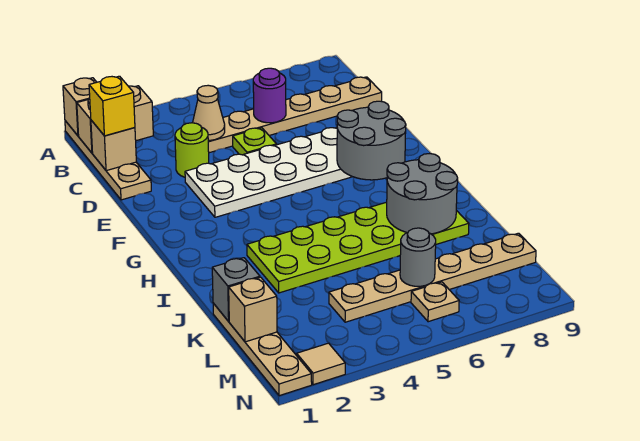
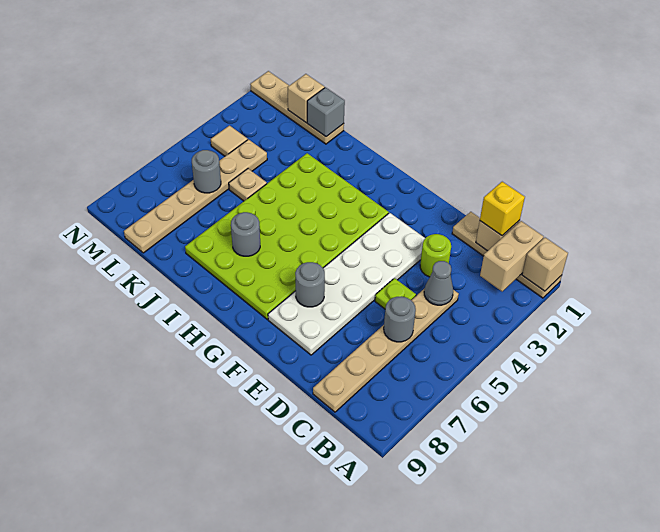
tan cone C4 level 2 -> grey cone C4 level 2
purple round brick C6 level 2 -> grey round brick C6 level 2
grey round brick F7:G8 level 2 -> grey round brick F7 level 2
lime plate I3:J8 level 1 -> lime plate G3:J8 level 1
grey round brick I7:J8 level 2 -> grey round brick I7 level 2
tan plate M6 level 1 -> tan plate K5 level 1
tan tile N2 level 1 -> tan tile M4 level 1

